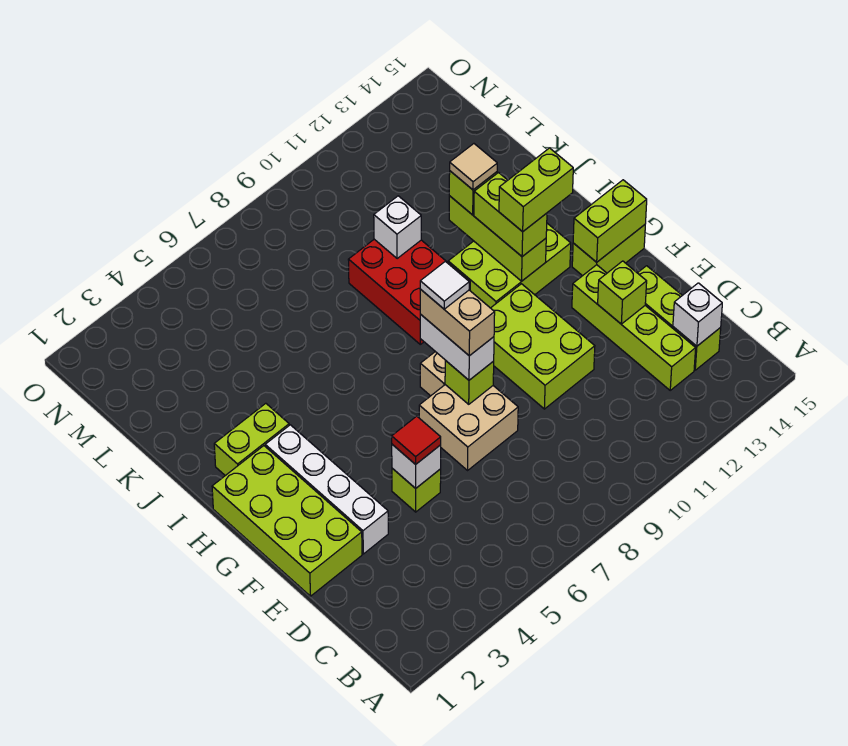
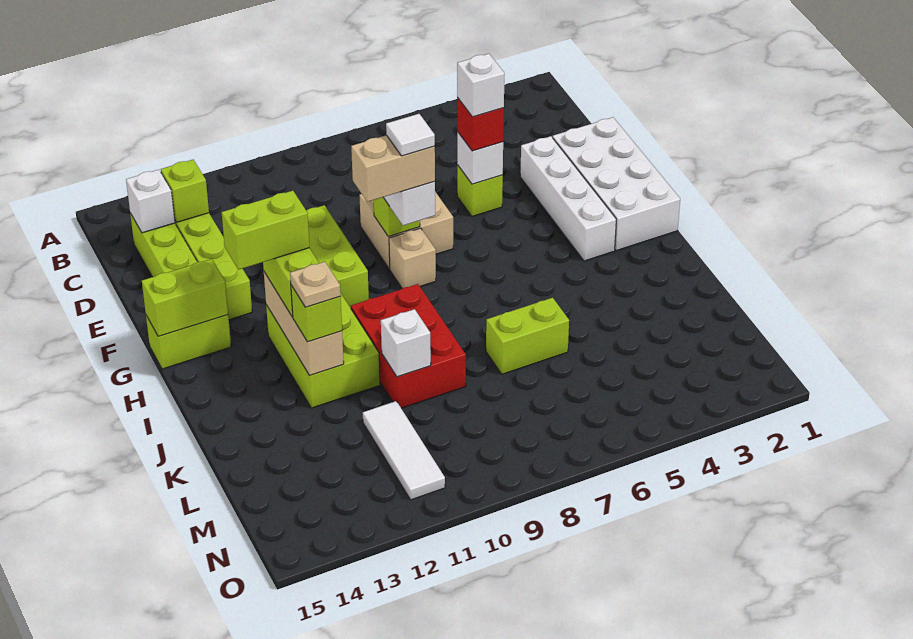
lime brick E1:H2 level 1 -> white brick E1:H2 level 1
red tile E5 level 3 -> red brick E5 level 3
none -> white brick E5 level 4
lime brick E13 level 2 -> lime brick C13 level 2
tan brick F8:G8 level 4 -> tan brick G8:G9 level 4
lime brick H11:I13 level 1 -> lime brick H11:J12 level 1
lime brick H12:J12 level 2 -> tan brick H12:J12 level 2
lime brick I2:I3 level 1 -> lime brick K6:K7 level 1
tan tile J12 level 4 -> tan plate J12 level 4
none -> white tile L11:N11 level 1

